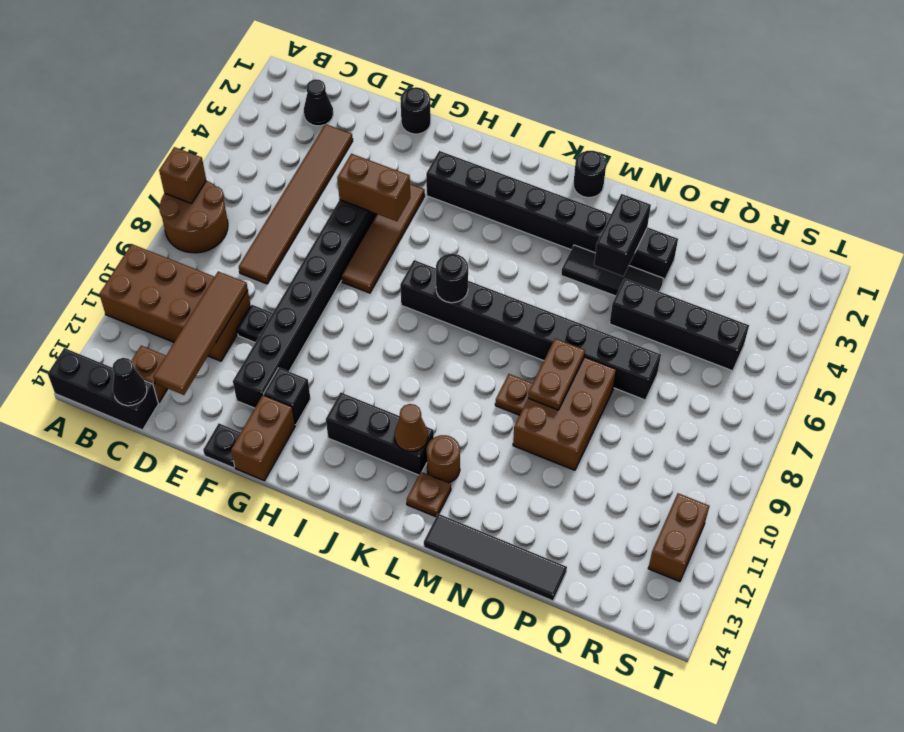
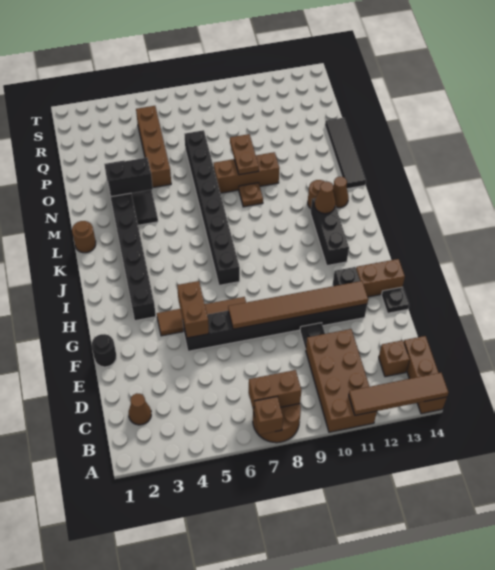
black brick A14:C14 level 1 -> brown brick A14:C14 level 1
black cone C2 level 1 -> brown cone C2 level 1
black cone C14 level 2 -> none
brown tile D3:D8 level 1 -> brown tile F7:F12 level 2
brown tile D10:D13 level 2 -> brown tile A11:A14 level 2
black round brick J7 level 2 -> none
black round brick L1 level 1 -> brown round brick L1 level 1
brown plate L13 level 1 -> brown cone L13 level 1
brown brick N8:O10 level 1 -> brown brick N8:N10 level 1
brown plate N8:N9 level 2 -> brown plate N9:O9 level 2
black brick O5:R5 level 1 -> brown brick O5:R5 level 1
brown brick S11:S12 level 1 -> brown brick B7:B8 level 2

